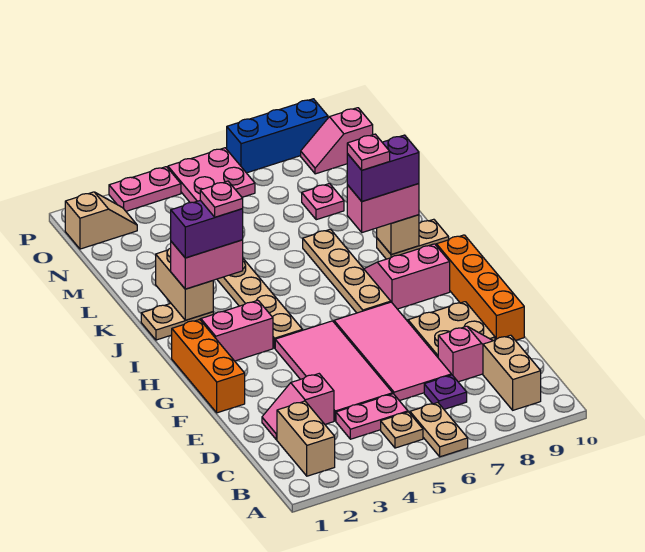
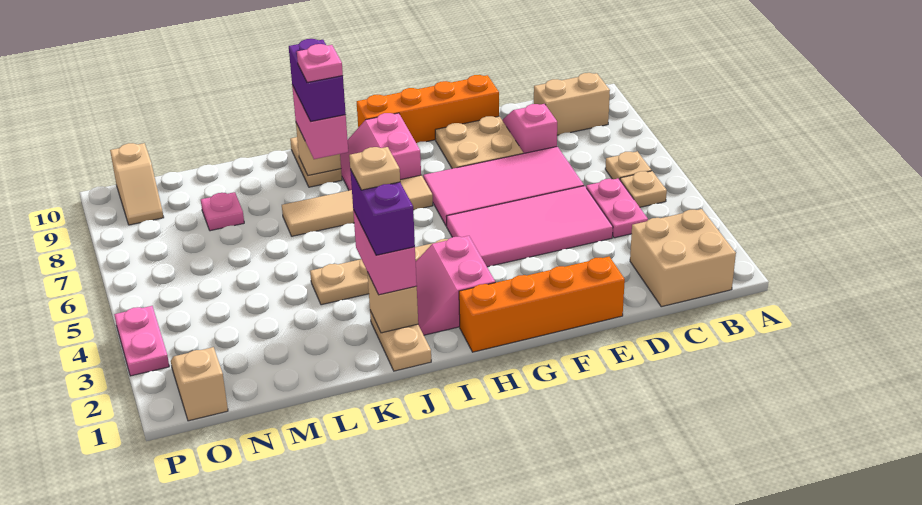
tan plate A6:B6 level 1 -> tan plate B6 level 1
tan brick B2:C2 level 1 -> tan brick B1:C2 level 1
purple plate C7 level 1 -> none
pink slope D2:D3 level 1 top 3 -> none
orange brick F1:H1 level 1 -> orange brick E1:H1 level 1
tan plate H7:K7 level 1 -> tan tile H7:K7 level 1
tan brick J2:K2 level 2 -> tan brick J2 level 2
pink plate J3 level 5 -> tan plate J3 level 5
pink plate O5:P6 level 1 -> none
pink slope O9:O10 level 1 top 10 -> tan slope O9:O10 level 1 top 10
blue brick P7:P9 level 1 -> none

